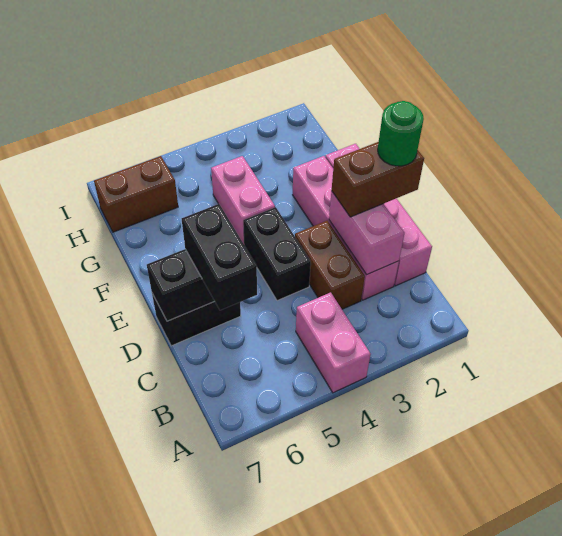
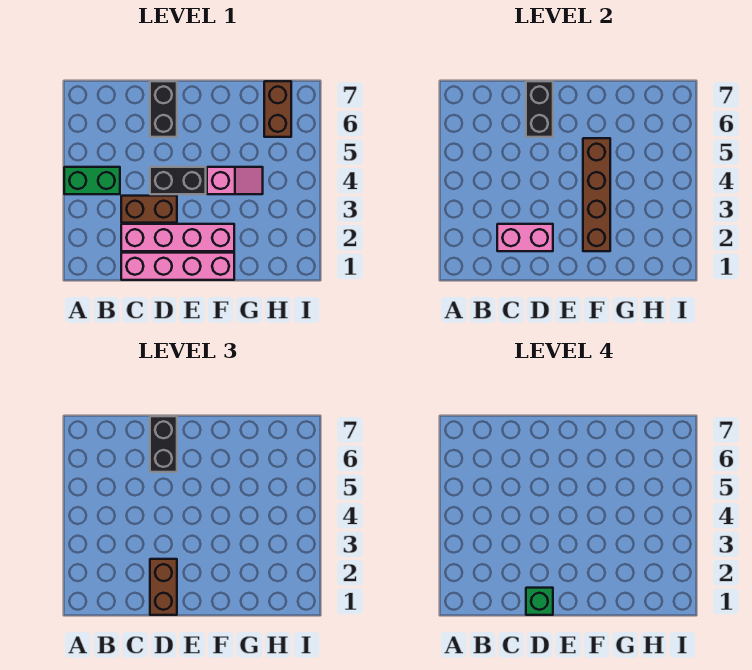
pink brick A4:B4 level 1 -> green brick A4:B4 level 1
black brick C6:D6 level 3 -> black brick D6:D7 level 3
green round brick D1 level 4 -> green brick D1 level 4
none -> brown brick F2:F5 level 2
pink brick F4:G4 level 1 -> pink slope F4:G4 level 1 top F

